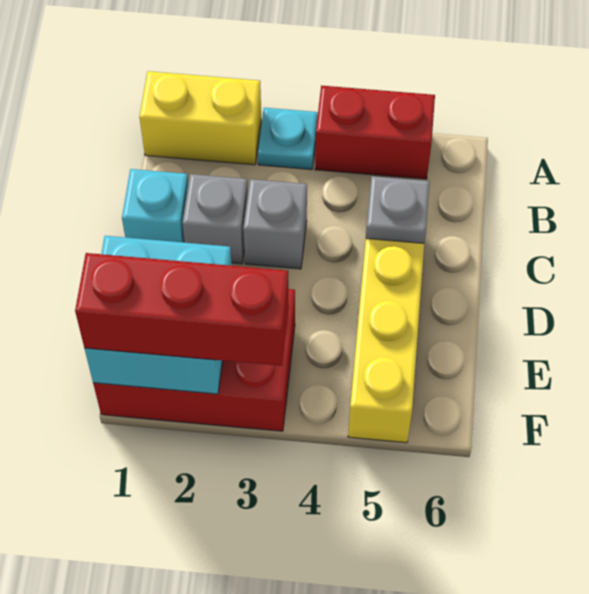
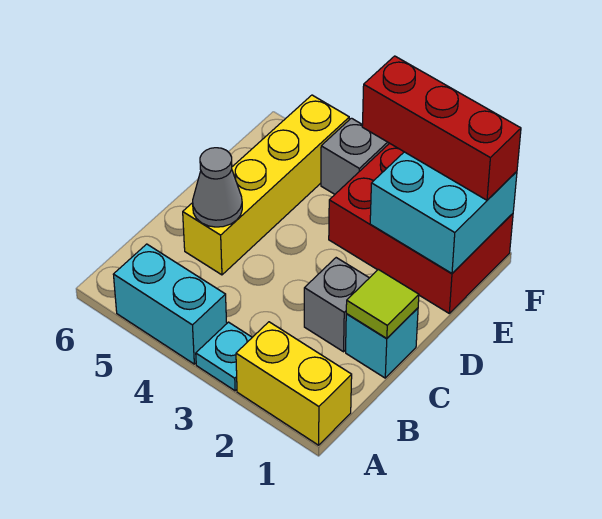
red brick A4:A5 level 1 -> cyan brick A4:A5 level 1
none -> lime tile C1 level 2
grey brick C3 level 1 -> grey brick F4 level 1
grey plate C5 level 2 -> grey cone C5 level 2

